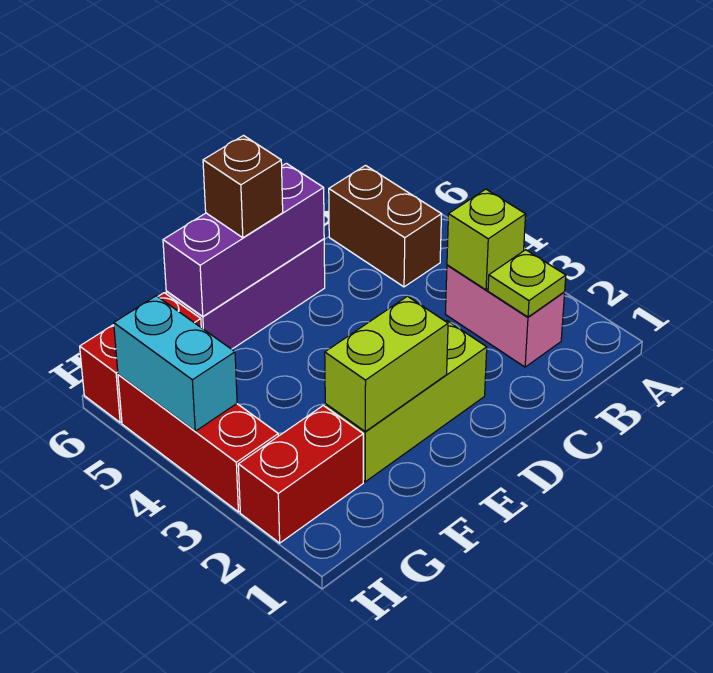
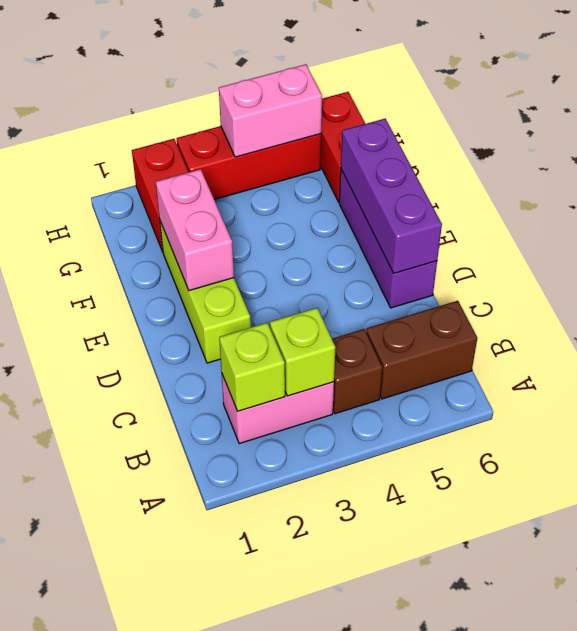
lime plate B2 level 2 -> lime brick B2 level 2
lime brick E2:F2 level 2 -> pink brick E2:F2 level 2
brown brick E6 level 3 -> brown brick B4 level 1
cyan brick H4:H5 level 2 -> pink brick H4:H5 level 2

